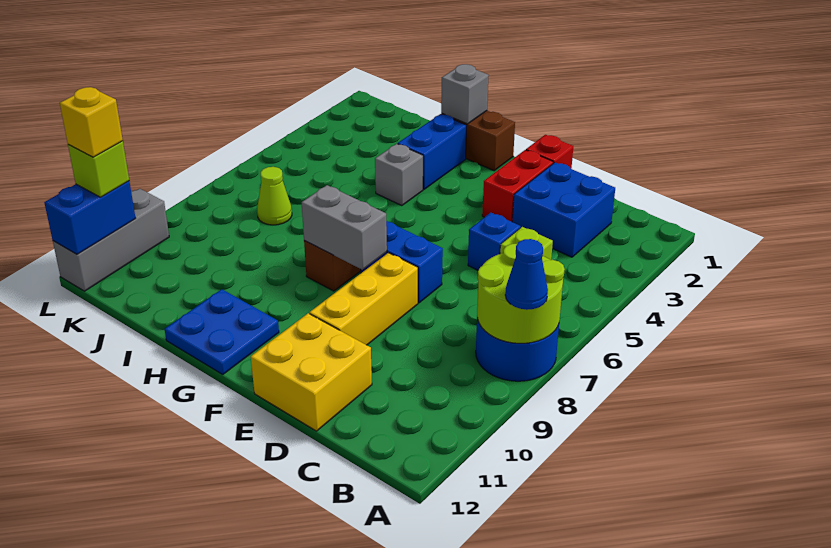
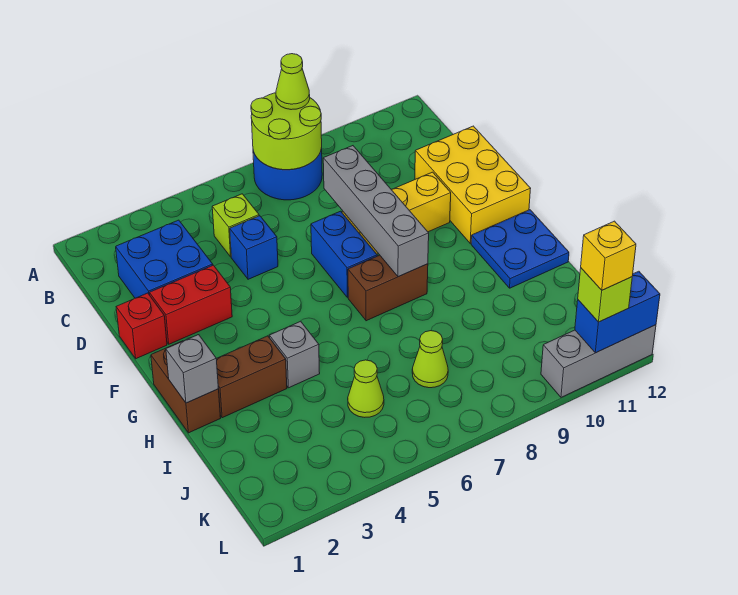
blue cone A8 level 3 -> lime cone A8 level 3
yellow brick D11:E12 level 1 -> yellow brick D11:F12 level 1
grey brick F8:G8 level 2 -> grey brick D8:G8 level 2
blue brick H2:H3 level 1 -> brown brick H2:H3 level 1
none -> lime cone J5 level 1

